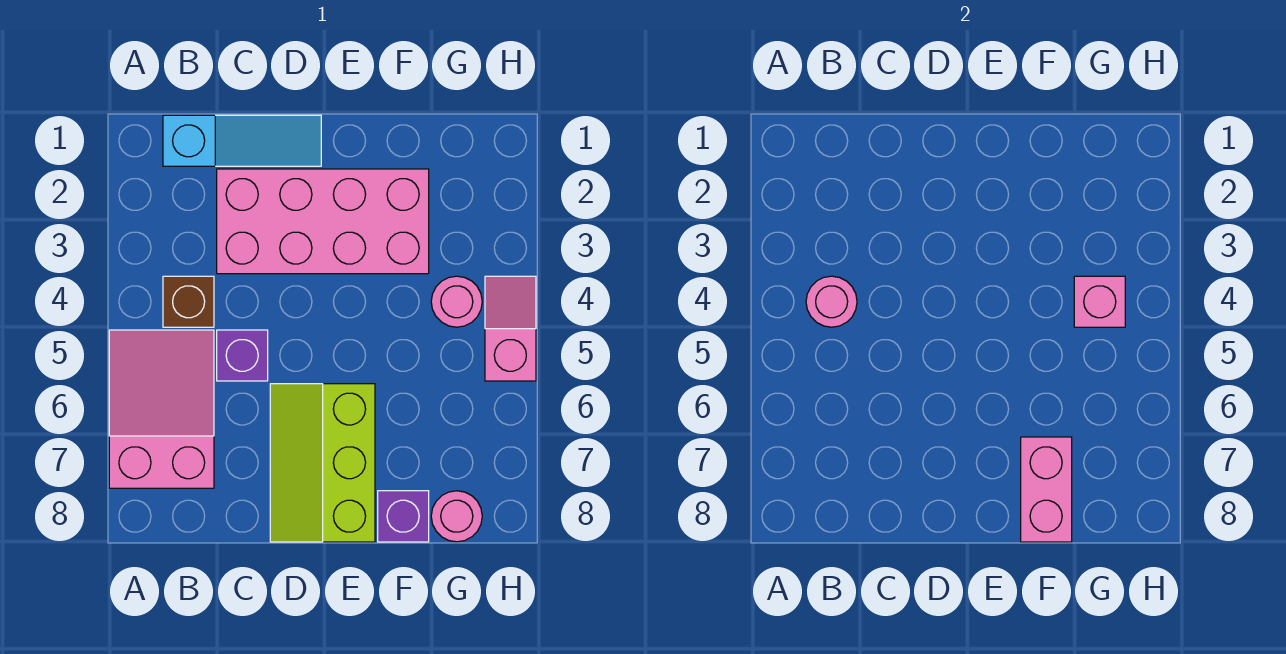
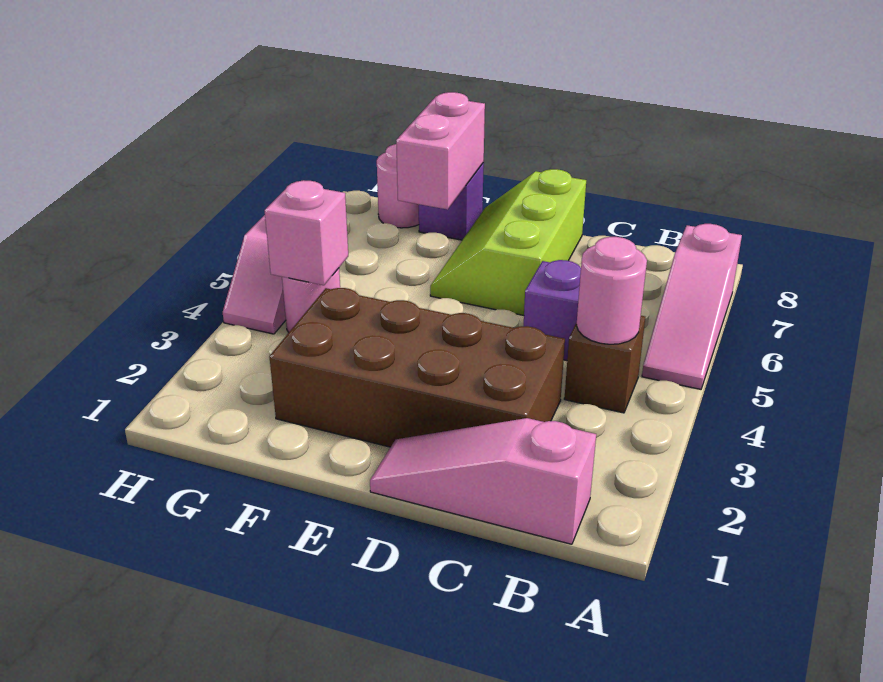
pink slope A5:B7 level 1 top 7 -> pink slope A5:A7 level 1 top 7
cyan slope B1:D1 level 1 top B -> pink slope B1:D1 level 1 top B
pink brick C2:F3 level 1 -> brown brick C2:F3 level 1
lime slope D6:E8 level 1 top E -> lime slope D6:E8 level 1 top D

